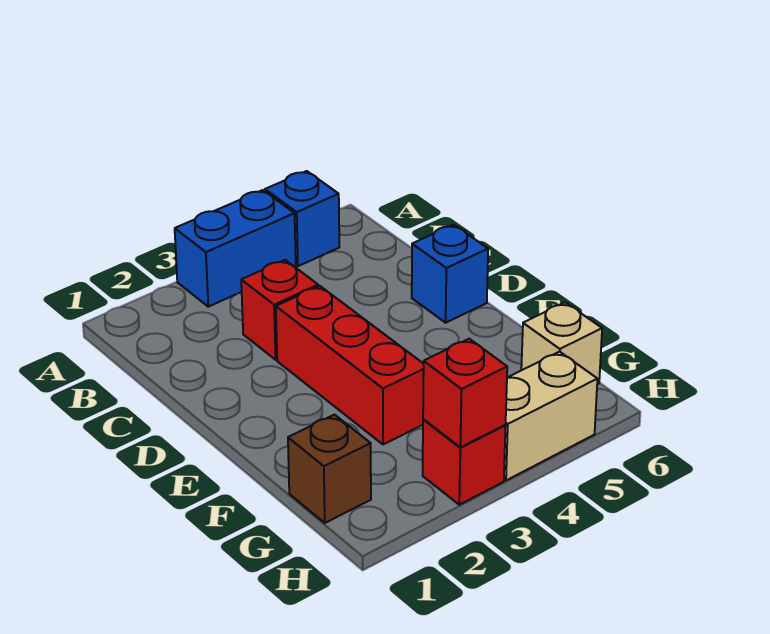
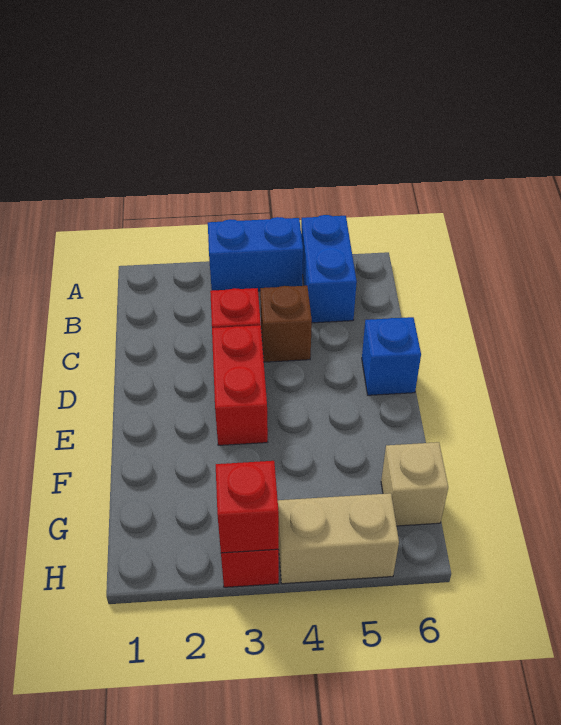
blue brick A5 level 1 -> blue brick A5:B5 level 1
red brick D3:F3 level 1 -> red brick D3:E3 level 1
brown brick G1 level 1 -> brown brick C4 level 1

